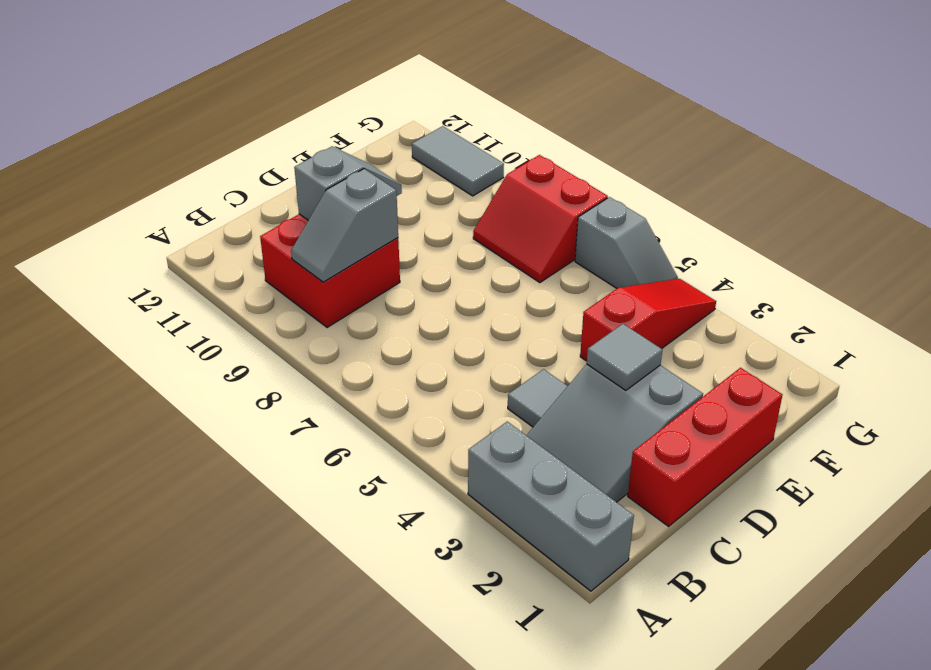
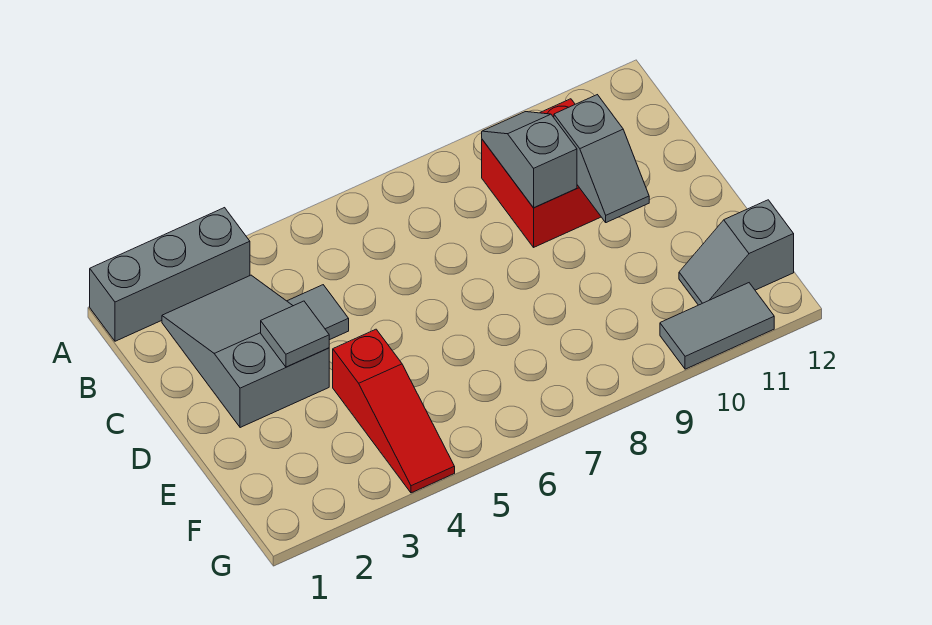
red brick C1:E1 level 1 -> none
red slope F7:G8 level 1 top G -> none
grey slope G5:G6 level 1 top 6 -> grey slope F11:F12 level 1 top 12

